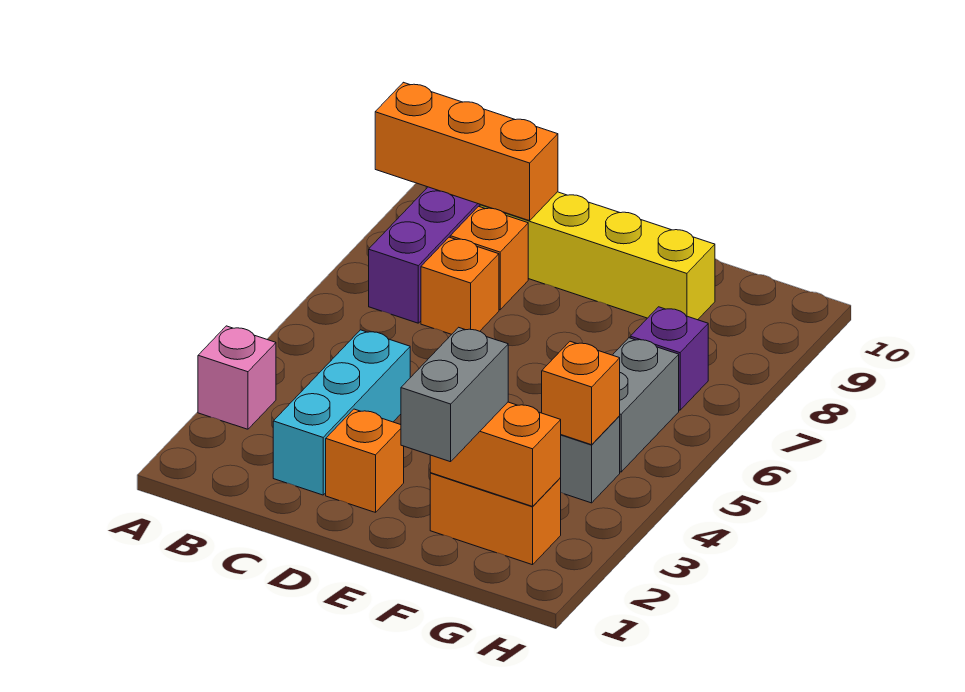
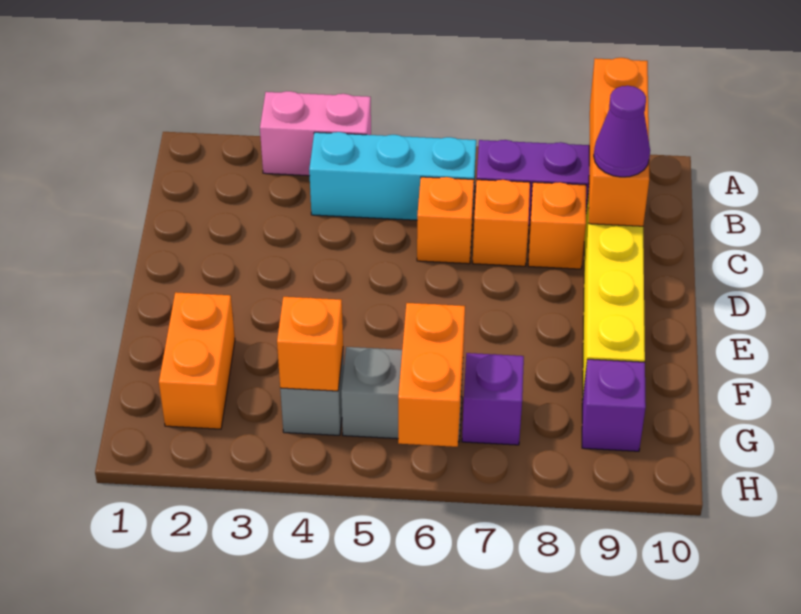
pink brick A3 level 1 -> pink brick A3:A4 level 1
cyan brick C2:C4 level 1 -> cyan brick B4:B6 level 1
none -> purple cone C9 level 3
orange brick D2 level 1 -> orange brick C6 level 1
grey brick F1:F2 level 3 -> none
orange brick F2:G2 level 2 -> orange brick G6:H6 level 2
none -> purple brick G9 level 1

